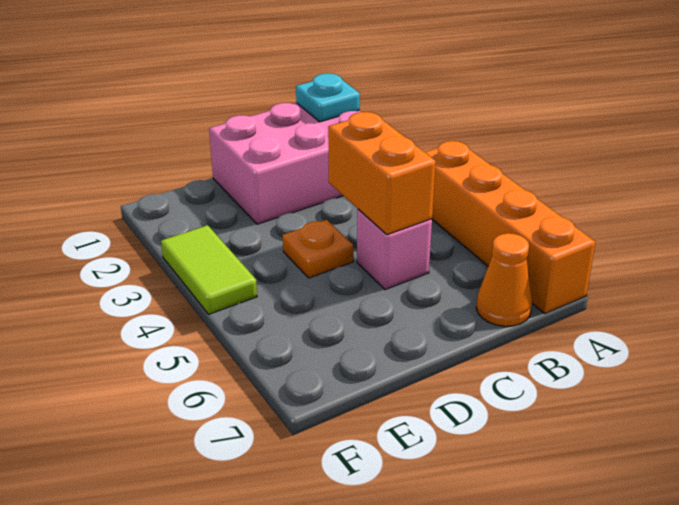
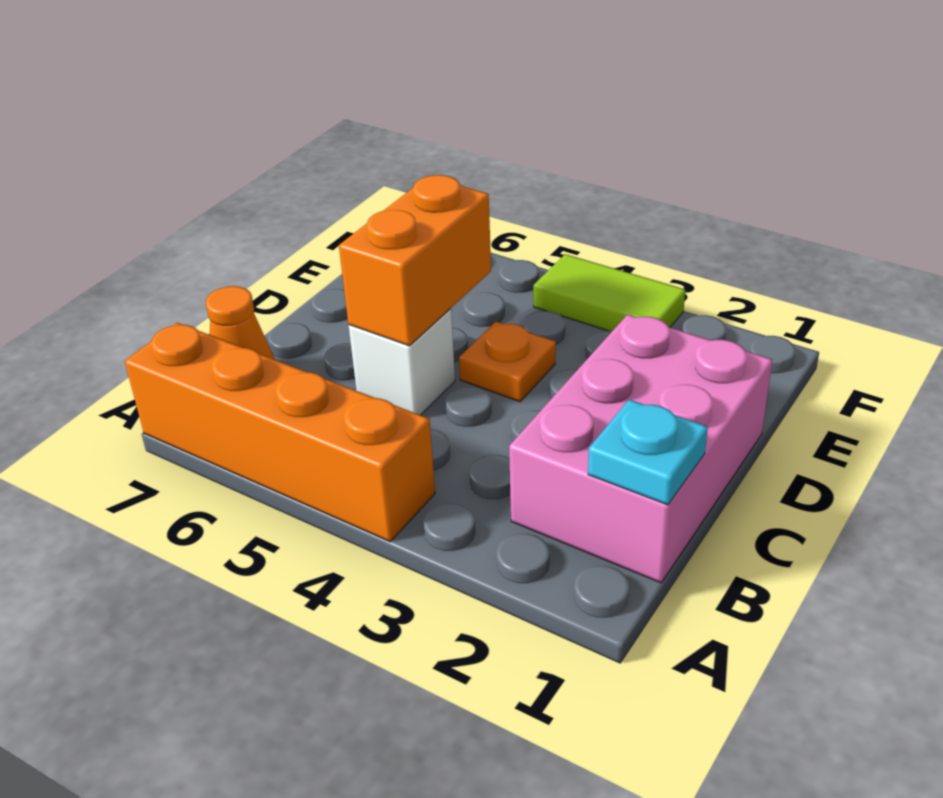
orange brick C4:C5 level 2 -> orange brick C5:D5 level 2
pink brick C5 level 1 -> white brick C5 level 1

